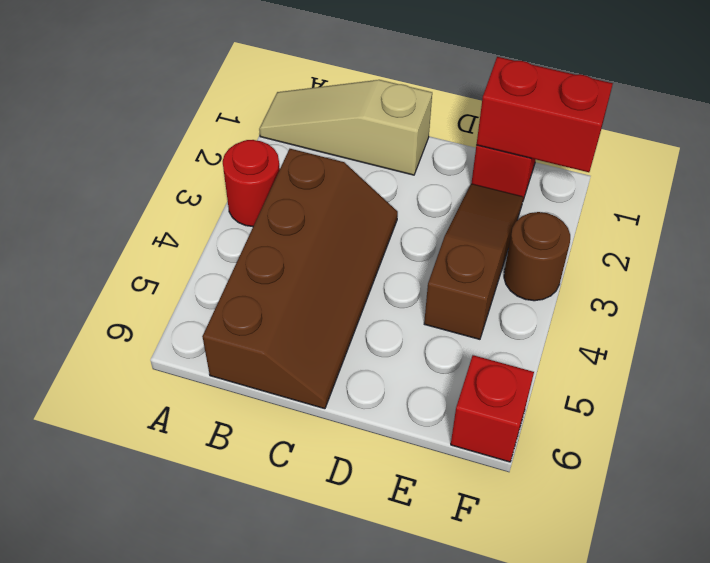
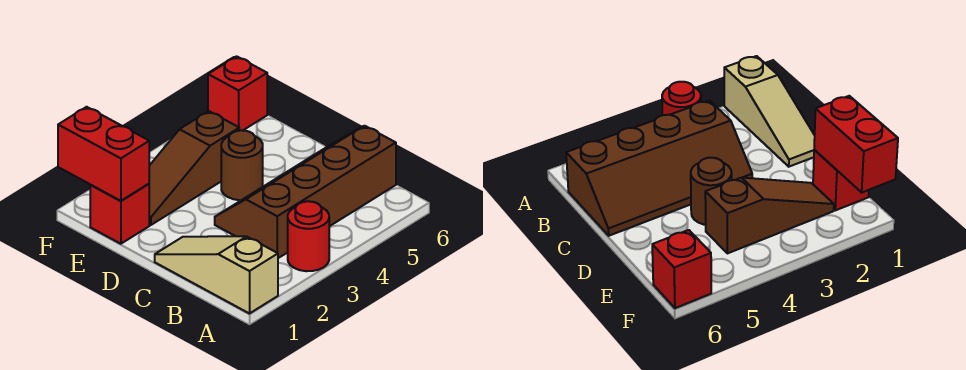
tan slope A1:C1 level 1 top C -> tan slope A1:C1 level 1 top A
brown round brick F3 level 1 -> brown round brick D4 level 1

